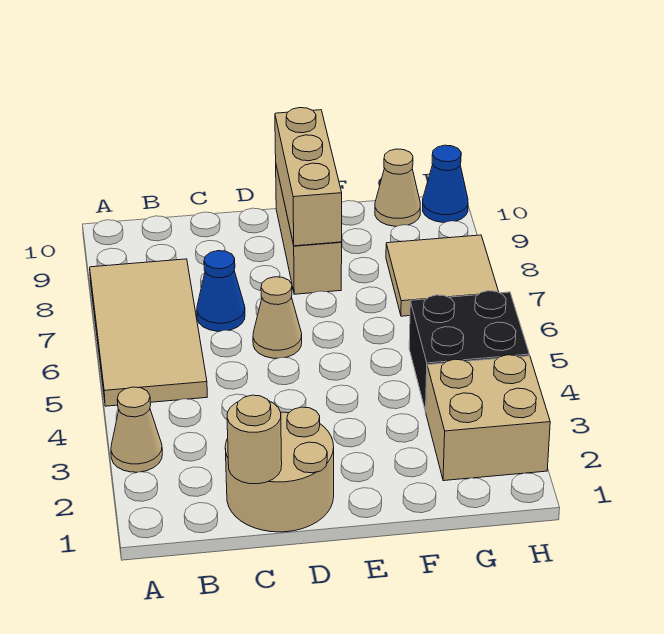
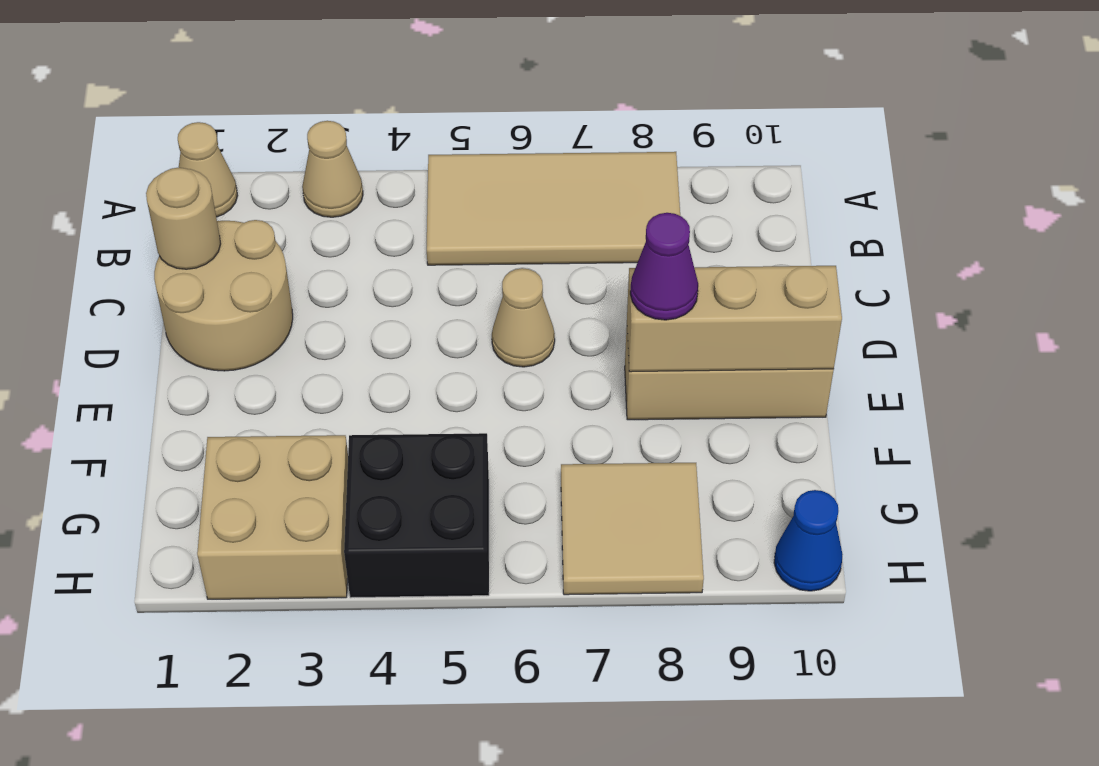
blue cone C7 level 1 -> none
none -> purple cone E8 level 3
tan cone G10 level 1 -> tan cone A1 level 1

